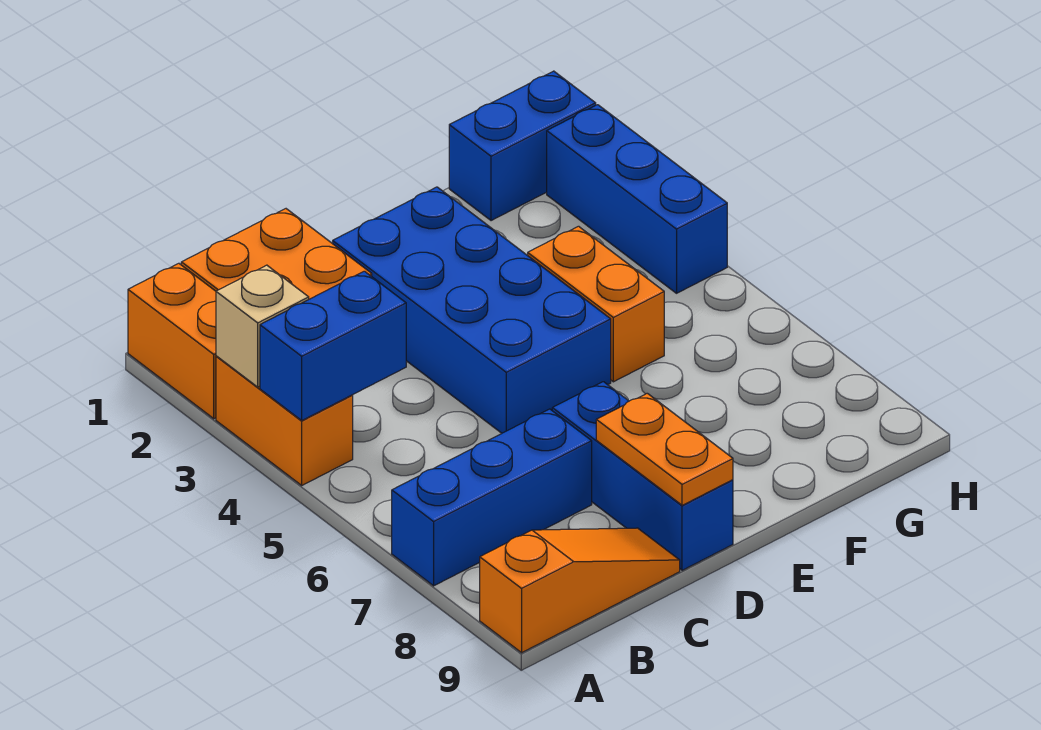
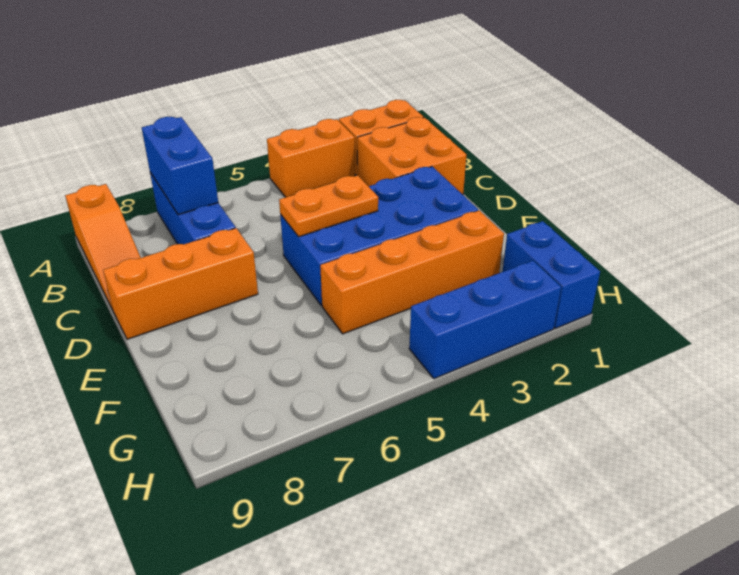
tan brick A3 level 2 -> none
blue brick A4:B4 level 2 -> blue brick A7:B7 level 2
blue brick D7:D9 level 1 -> orange brick D7:D9 level 1
orange plate D8:D9 level 2 -> orange plate D4:D5 level 2
orange brick F4:F5 level 1 -> orange brick F2:F5 level 1

